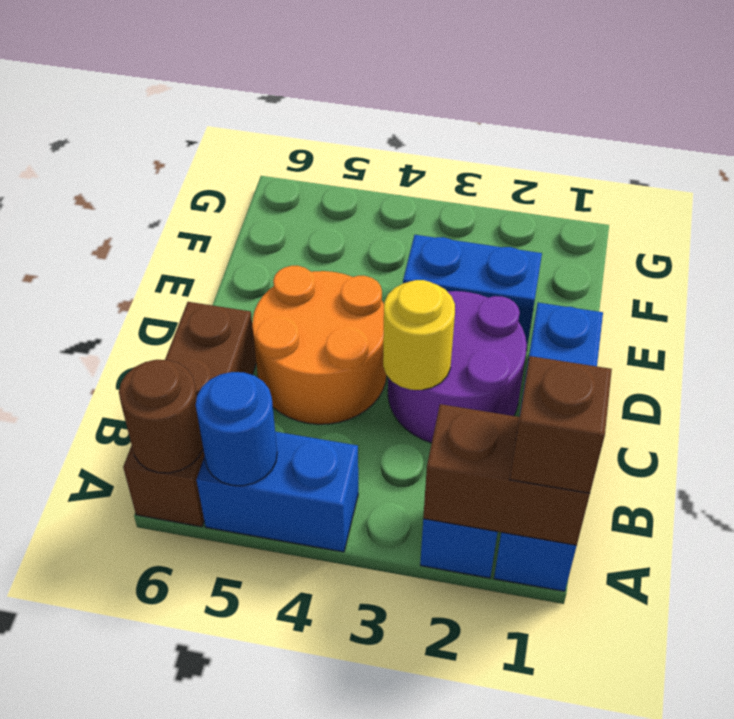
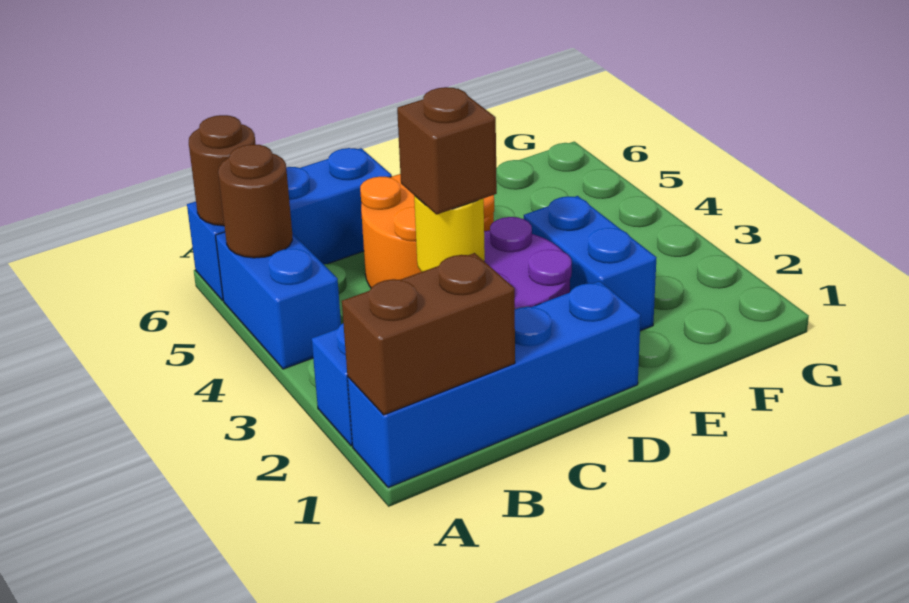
brown brick A1:A2 level 2 -> brown brick A1:B1 level 2
brown brick A1 level 3 -> brown brick C3 level 3
blue round brick A5 level 2 -> brown round brick A5 level 2
brown brick A6:C6 level 1 -> blue brick A6:C6 level 1

